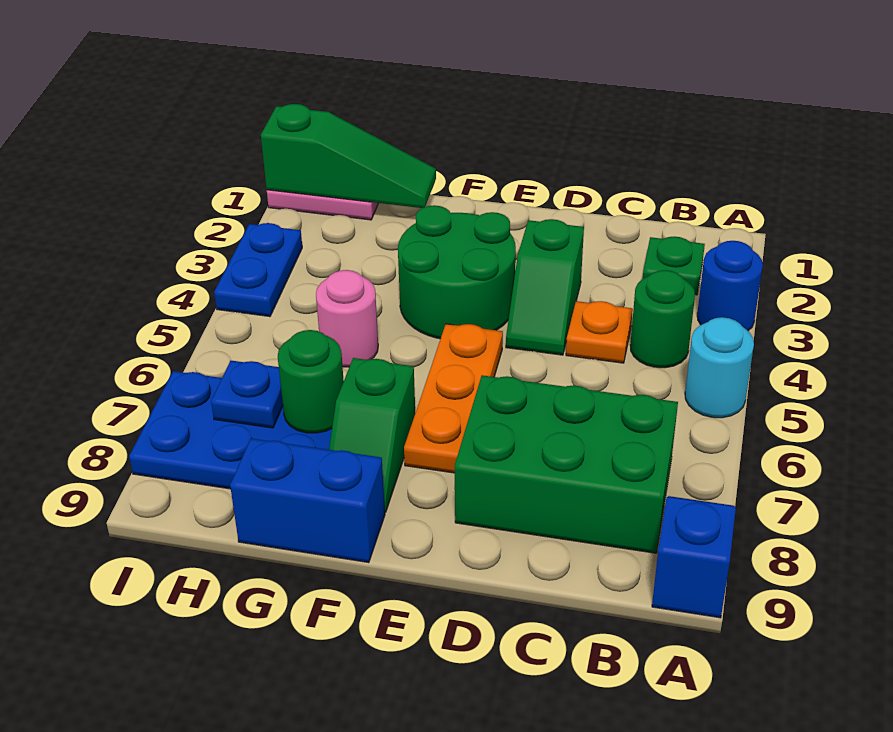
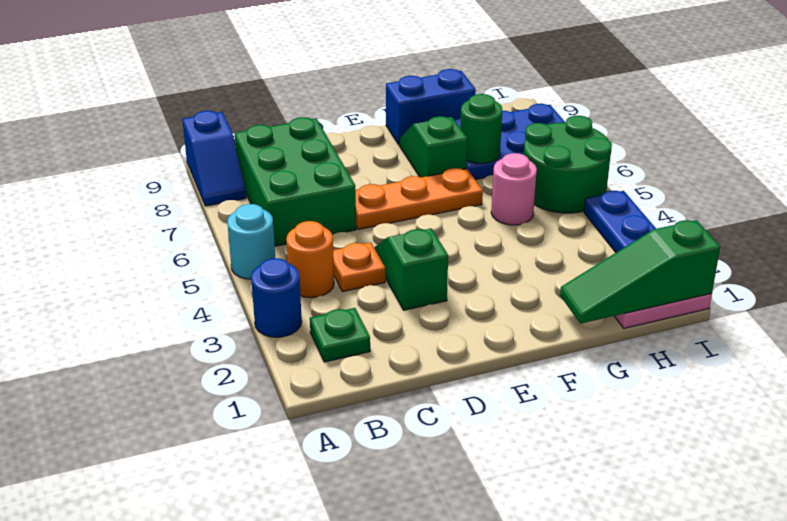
green round brick B4 level 1 -> orange round brick B4 level 1
green brick B7:D8 level 1 -> green brick B6:C8 level 1
green round brick E3:F4 level 1 -> green round brick H5:I6 level 1
orange plate E5:E7 level 1 -> orange plate D6:F6 level 1
blue plate H7 level 2 -> none

